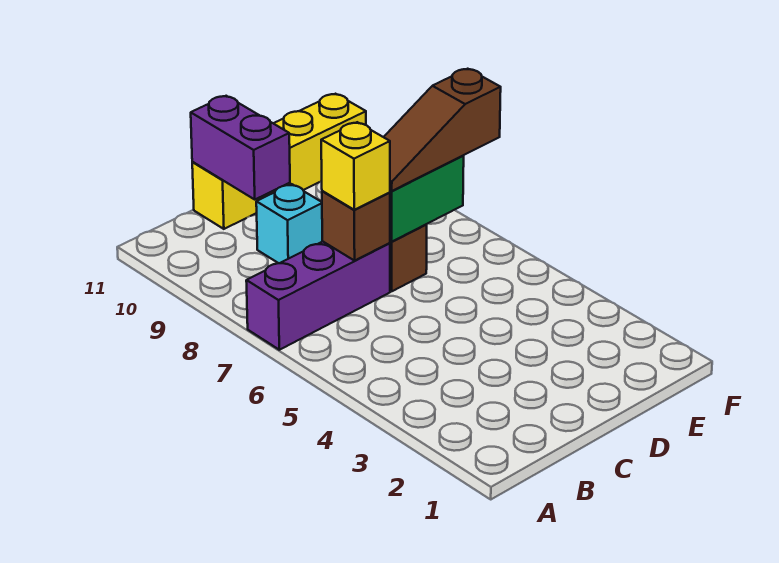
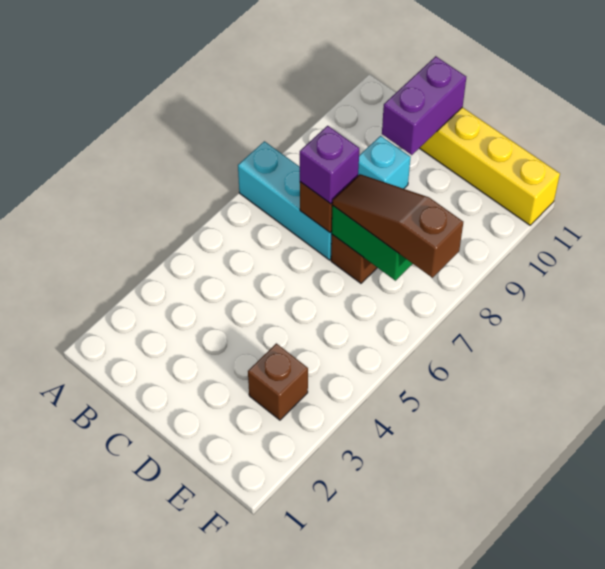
purple brick A7:C7 level 1 -> cyan brick A7:C7 level 1
yellow brick C7 level 3 -> purple brick C7 level 3
none -> brown brick E3 level 1

